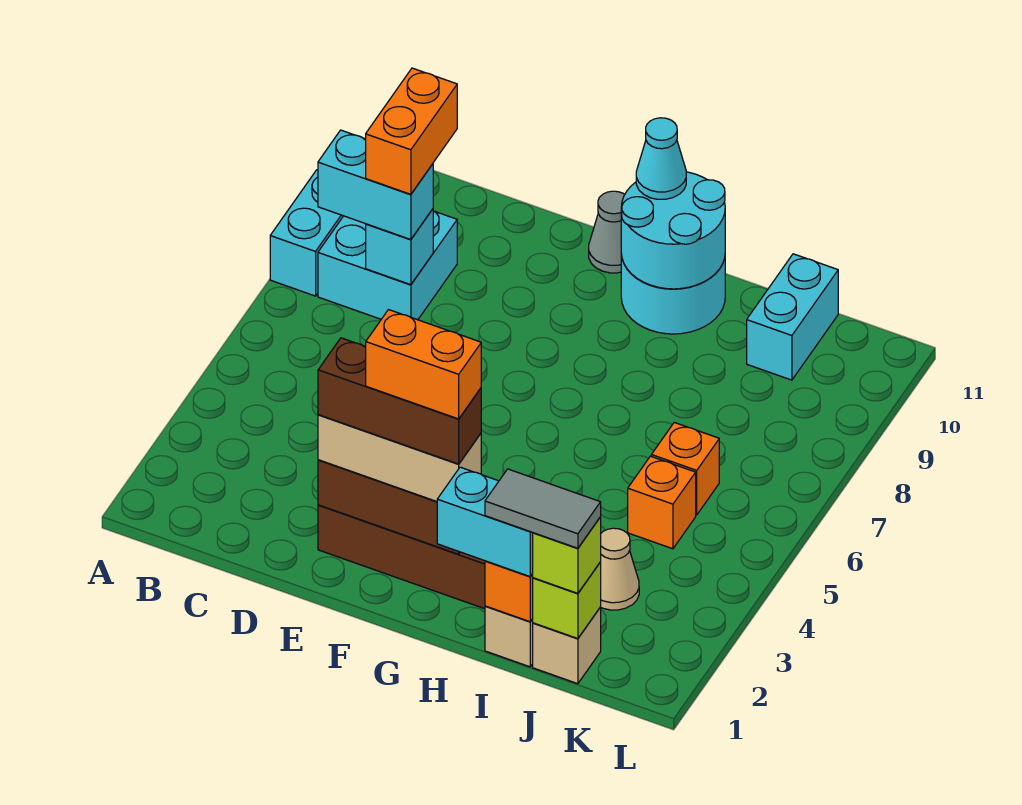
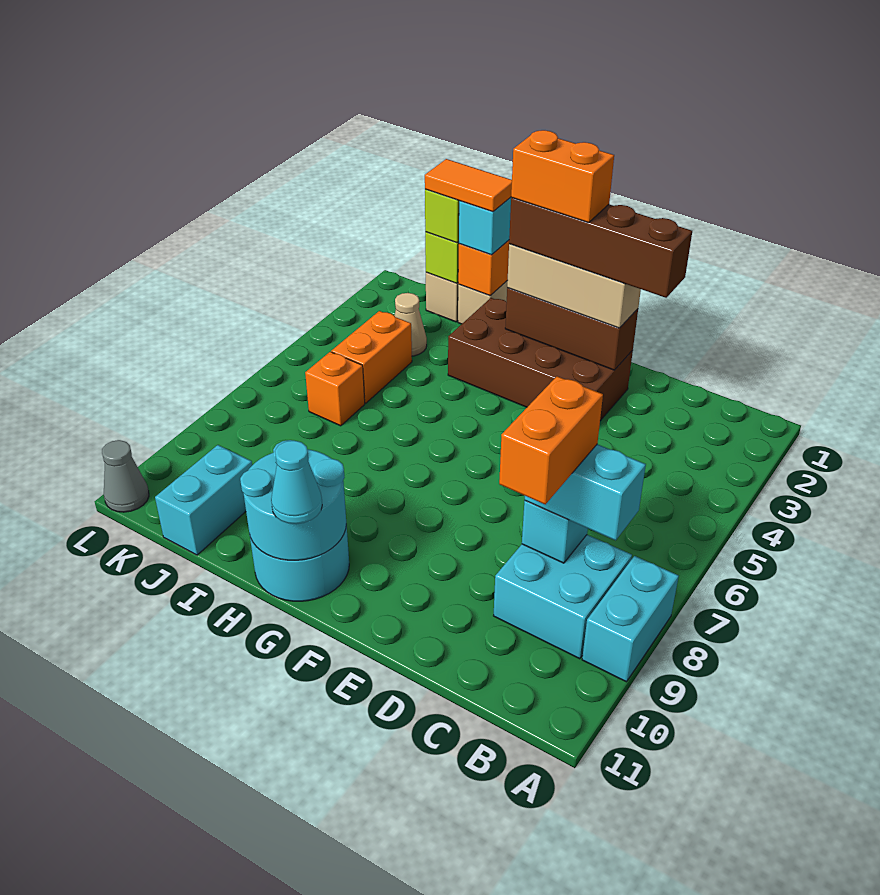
brown brick E2:G2 level 4 -> brown brick D2:G2 level 4
grey cone F11 level 1 -> grey cone L11 level 1
cyan brick H1:I1 level 3 -> cyan brick I1 level 3
grey tile I1:J1 level 4 -> orange tile I1:J1 level 4
orange brick J5 level 1 -> orange brick J4:J5 level 1

